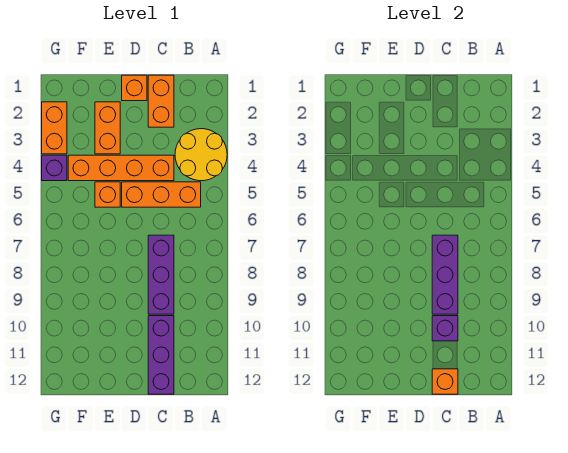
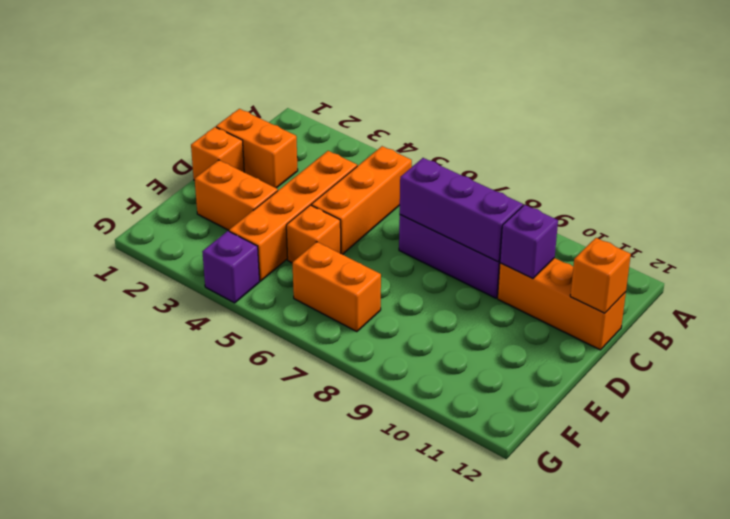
yellow round brick A3:B4 level 1 -> none
purple brick C10:C12 level 1 -> orange brick C10:C12 level 1
orange brick G2:G3 level 1 -> orange brick F6:F7 level 1

